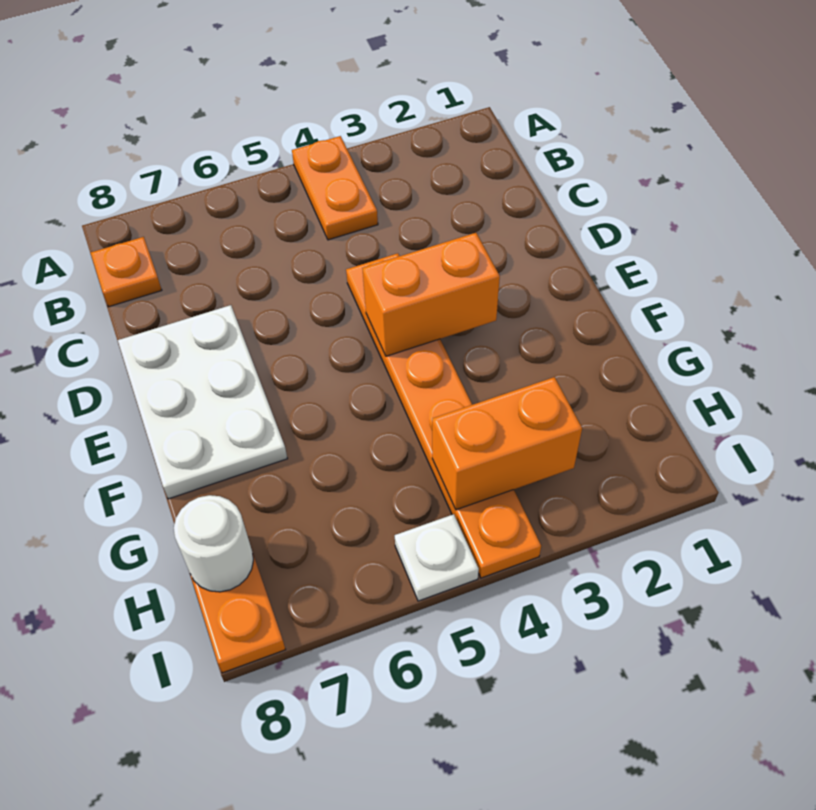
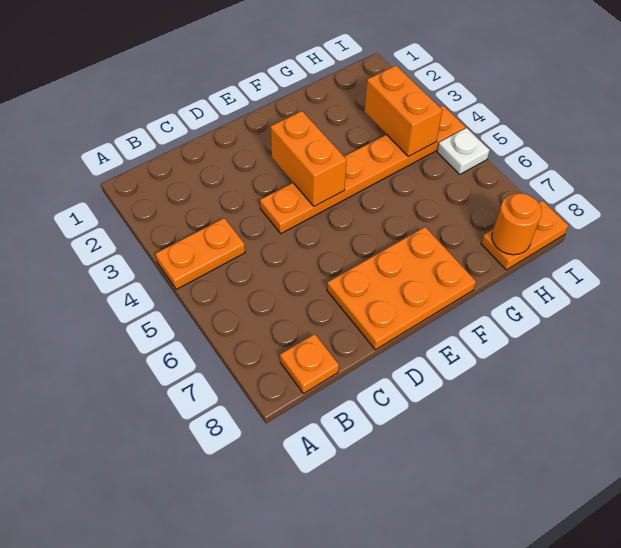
white plate D7:F8 level 1 -> orange plate D7:F8 level 1
white round brick H8 level 2 -> orange round brick H8 level 2

